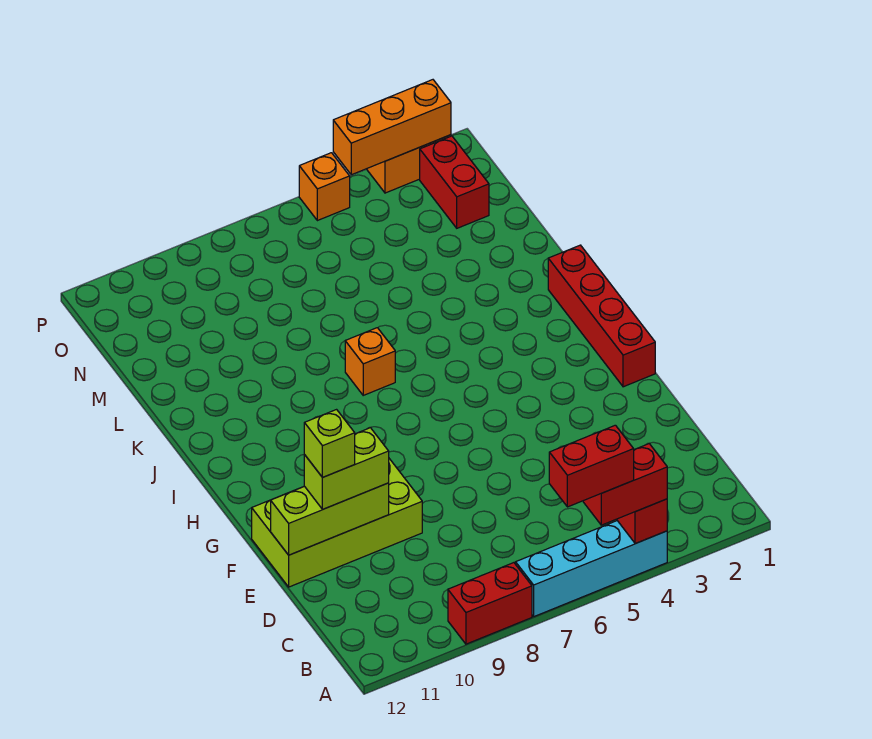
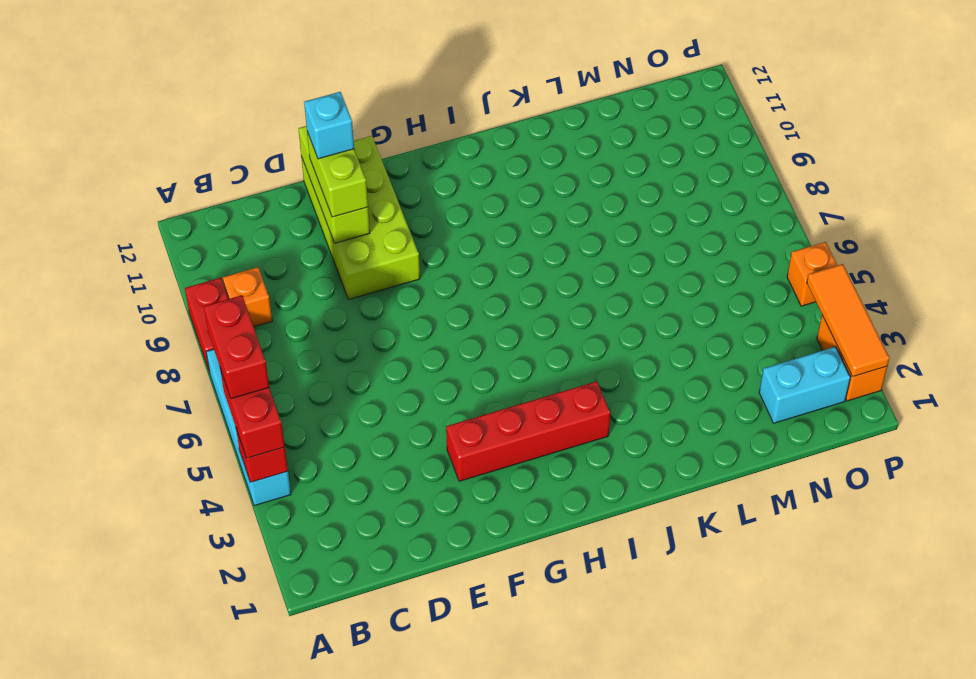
lime brick E11 level 4 -> cyan brick E11 level 4
red brick G1:J1 level 1 -> red brick F3:I3 level 1
orange brick J7 level 1 -> orange brick B9 level 1
red brick N2:O2 level 1 -> cyan brick N2:O2 level 1
orange brick P2:P4 level 2 -> orange tile P2:P4 level 2

